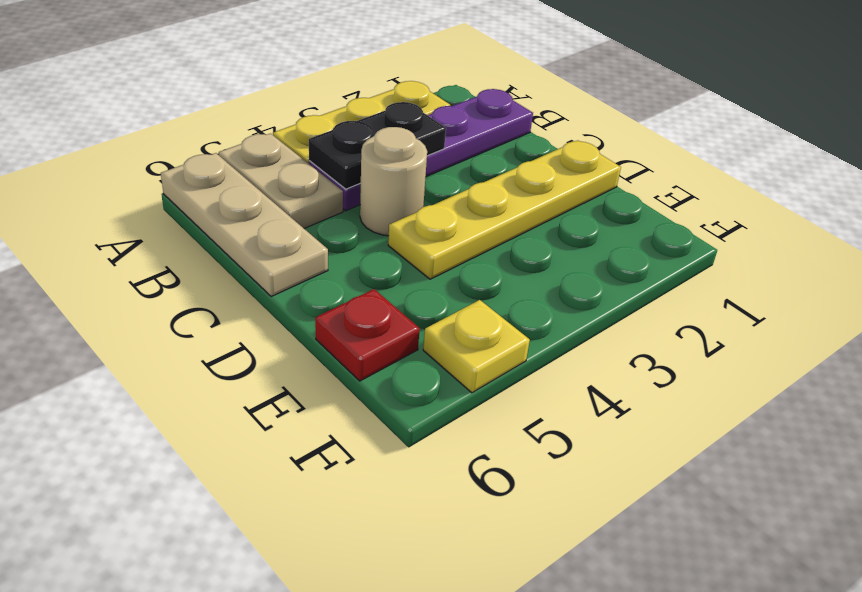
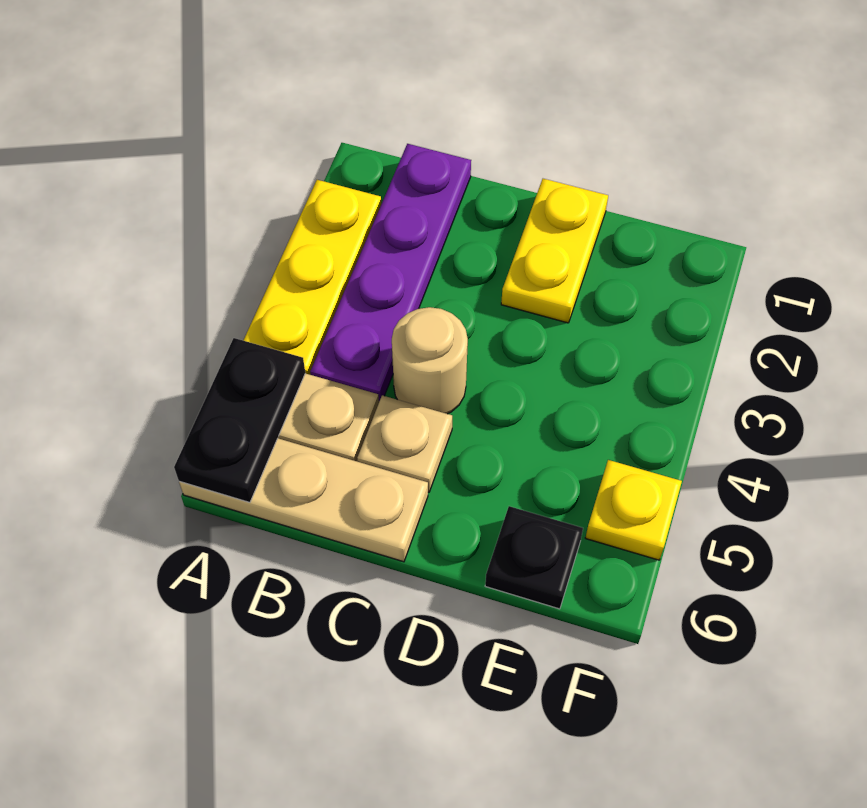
black plate B3:B4 level 2 -> black plate A5:A6 level 2
none -> tan plate C5 level 1
yellow plate D1:D4 level 1 -> yellow plate D1:D2 level 1
red plate E6 level 1 -> black plate E6 level 1

